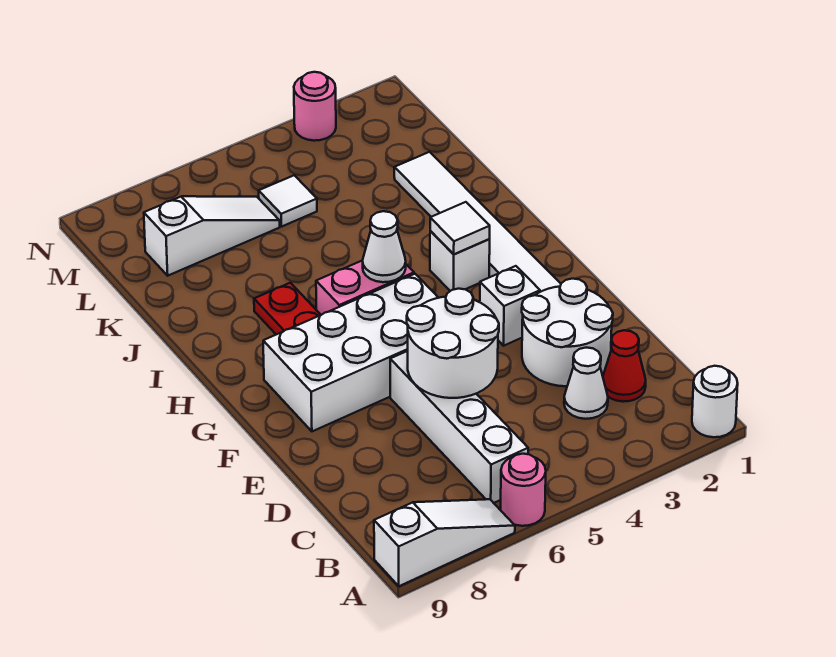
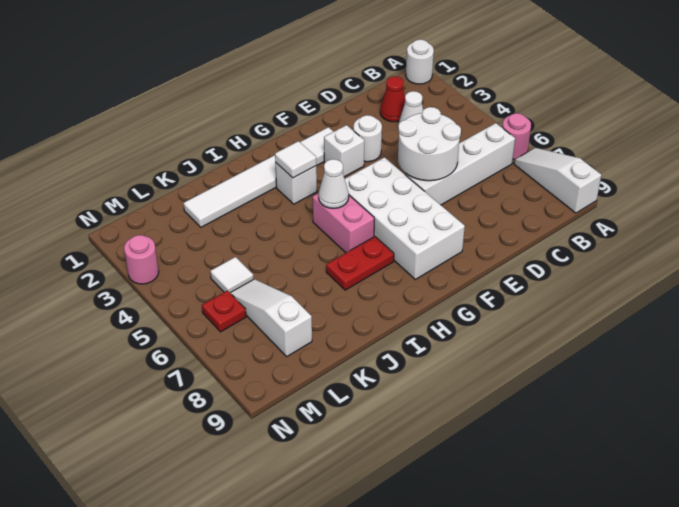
white round brick D2:E3 level 1 -> white round brick E3 level 1
none -> red plate M6 level 1

